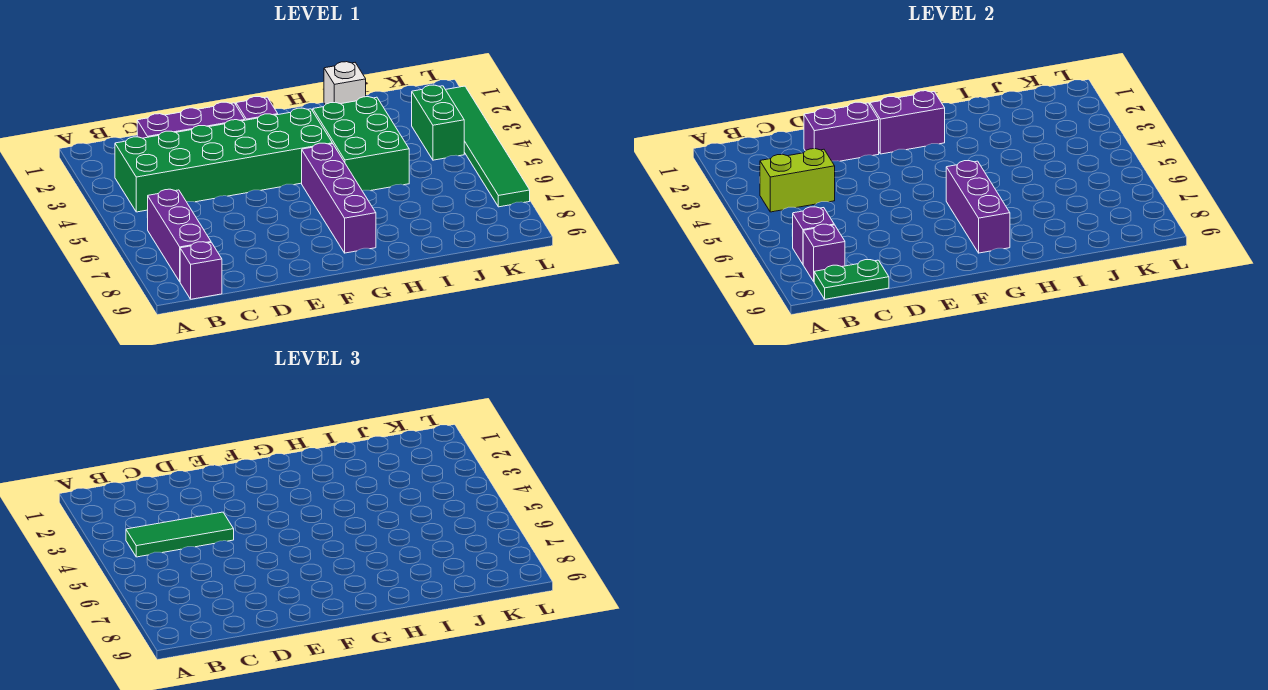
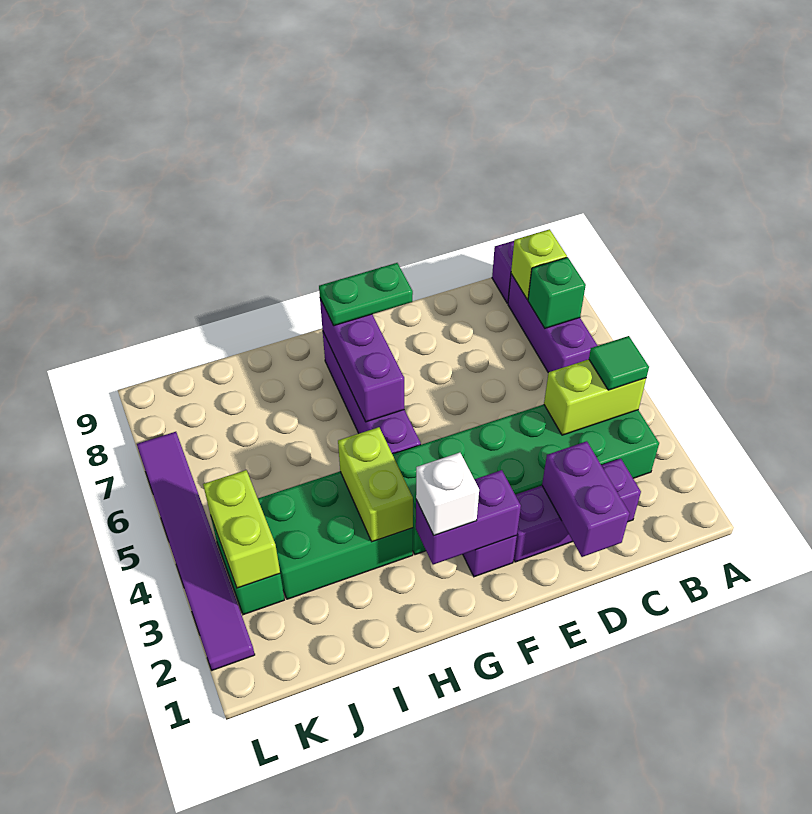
green tile B4:D4 level 3 -> green tile B4 level 3
purple brick B7 level 2 -> green brick B7 level 2
purple brick B8 level 2 -> lime brick B8 level 2
green plate B9:C9 level 2 -> green plate F8:G8 level 3
purple brick D2:E2 level 2 -> purple brick D1:D2 level 2
green brick H3:I5 level 1 -> green brick H3:J4 level 1
none -> lime brick H3:H4 level 2
white brick I1 level 1 -> white brick G2 level 3
none -> lime brick K3:K4 level 2
green tile L2:L7 level 1 -> purple tile L2:L7 level 1

